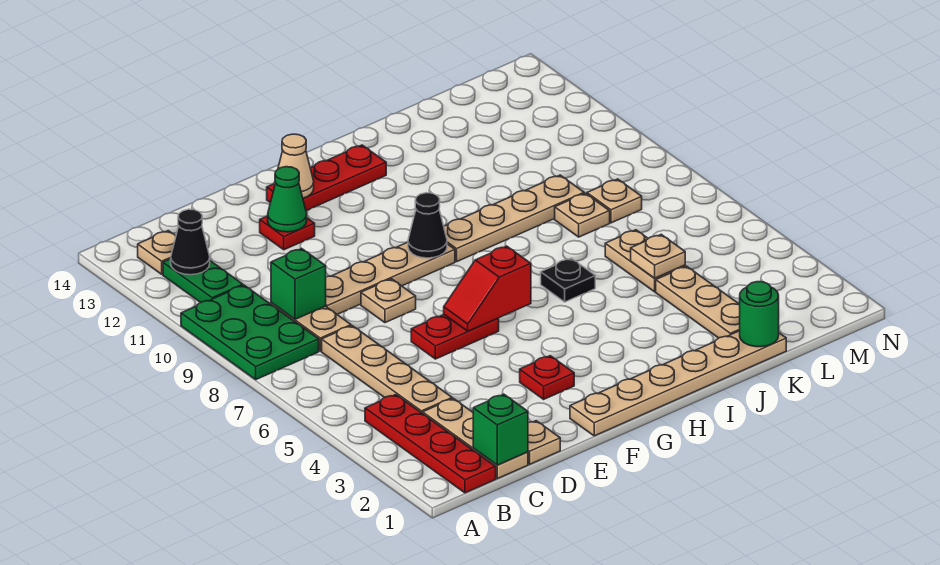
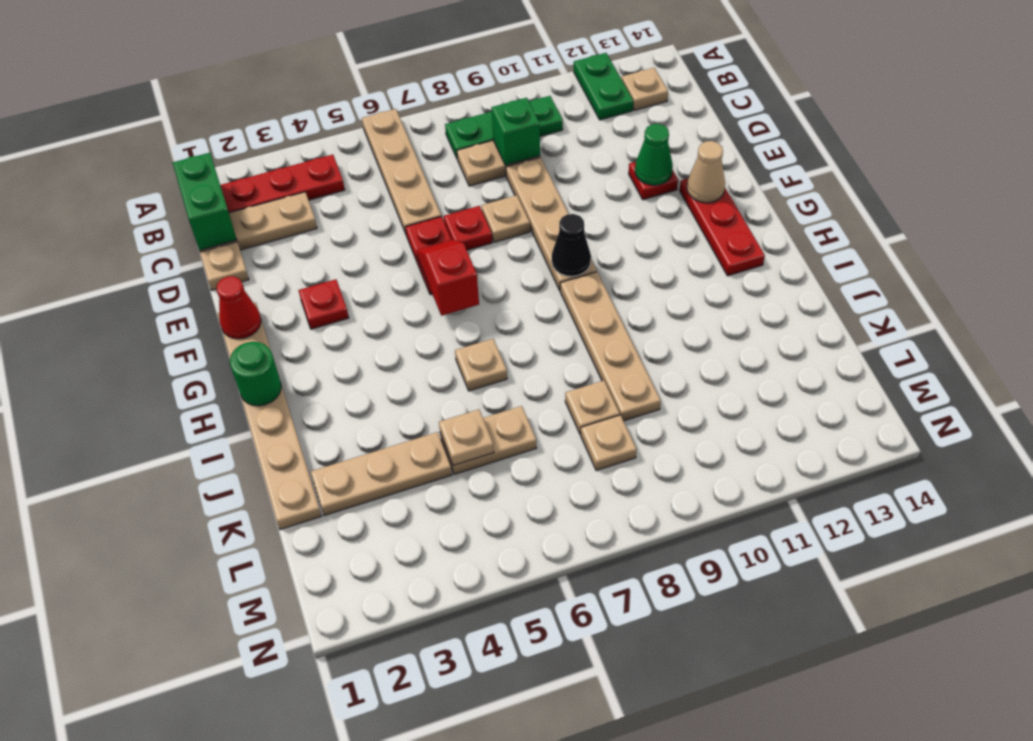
green plate A8:B10 level 1 -> green plate B8:B10 level 1
green plate B11:B12 level 1 -> green plate A12:B12 level 1
black cone B12 level 2 -> none
green brick C1 level 2 -> green brick B1:C1 level 2
tan plate C4:C7 level 1 -> tan plate A6:D6 level 1
none -> red plate E7 level 1
none -> red cone F1 level 2
black plate I6 level 1 -> tan plate I6 level 1
green round brick K1 level 2 -> green round brick H1 level 2

